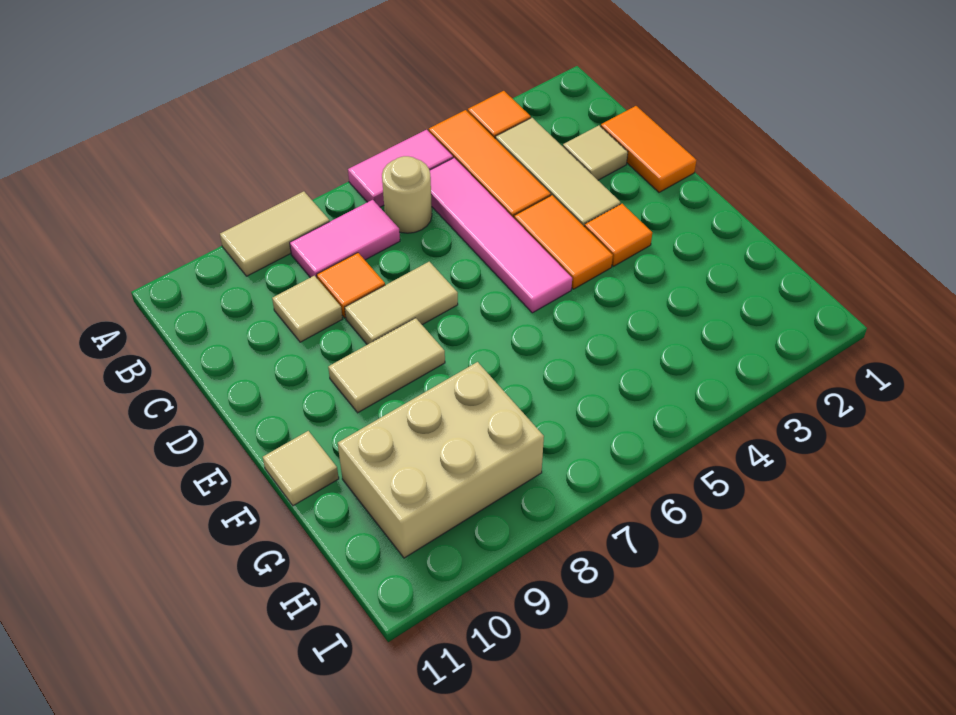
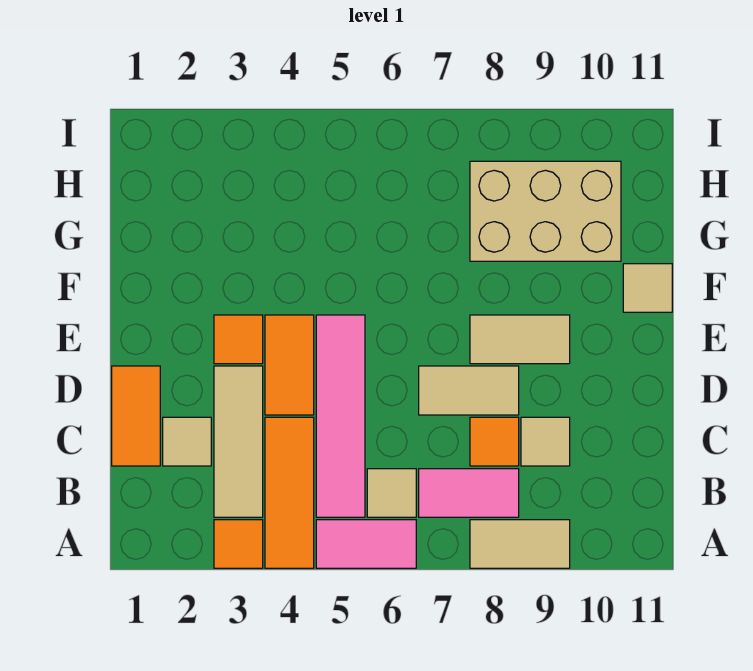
tan round brick B6 level 1 -> tan tile B6 level 1

